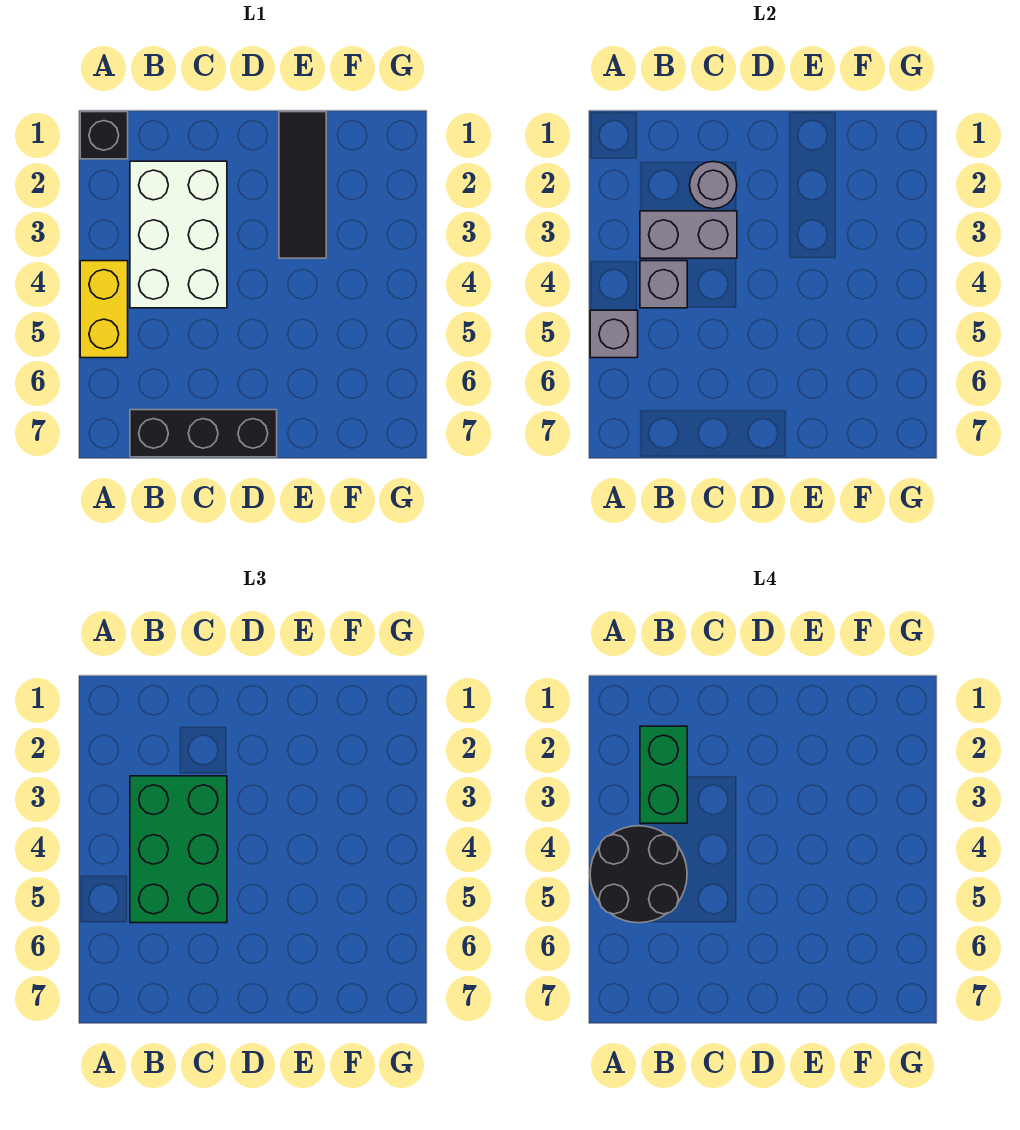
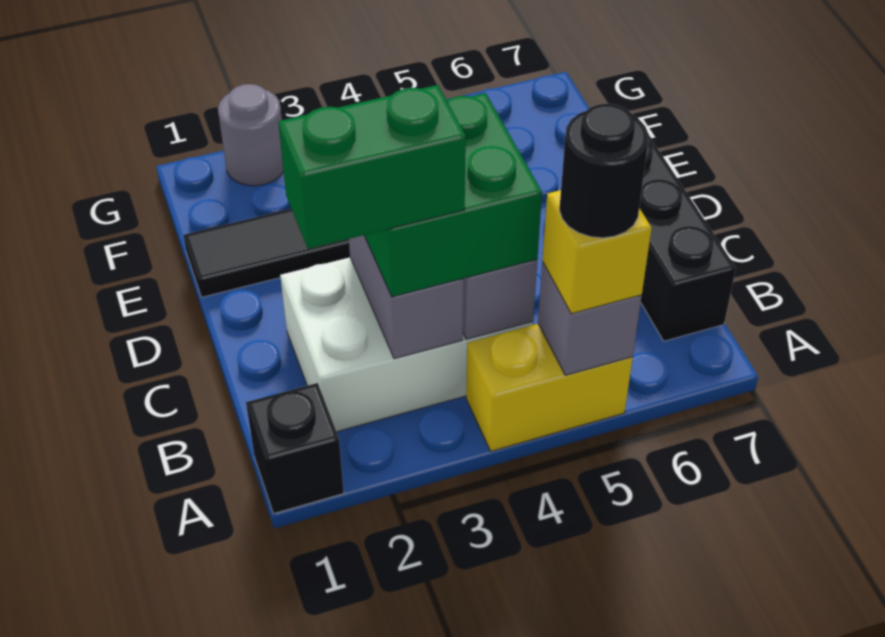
black round brick A4:B5 level 4 -> black round brick A5 level 4
none -> yellow brick A5 level 3
green brick B3:C5 level 3 -> green brick B3:C4 level 3
grey round brick C2 level 2 -> grey round brick G2 level 1

